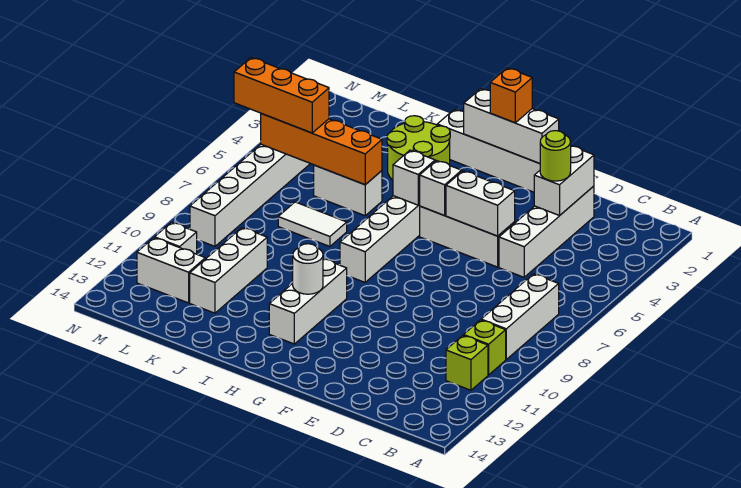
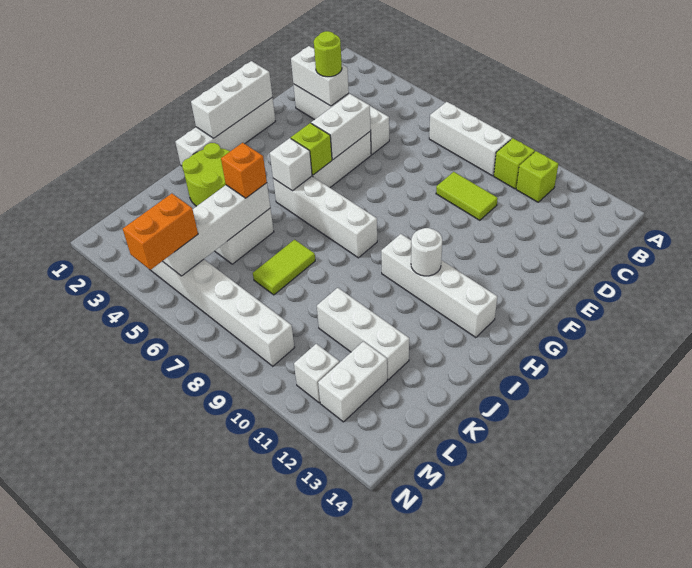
none -> lime tile D9:D10 level 1
orange brick G1 level 3 -> orange brick J5 level 3
white brick G5 level 2 -> lime brick G5 level 2
white brick H10:H12 level 1 -> white brick H10:H13 level 1
orange brick J5:M5 level 2 -> white brick J5:M5 level 2
white tile J7:K7 level 1 -> lime tile J7:K7 level 1
orange brick L5:N5 level 3 -> orange brick M5:N5 level 3

